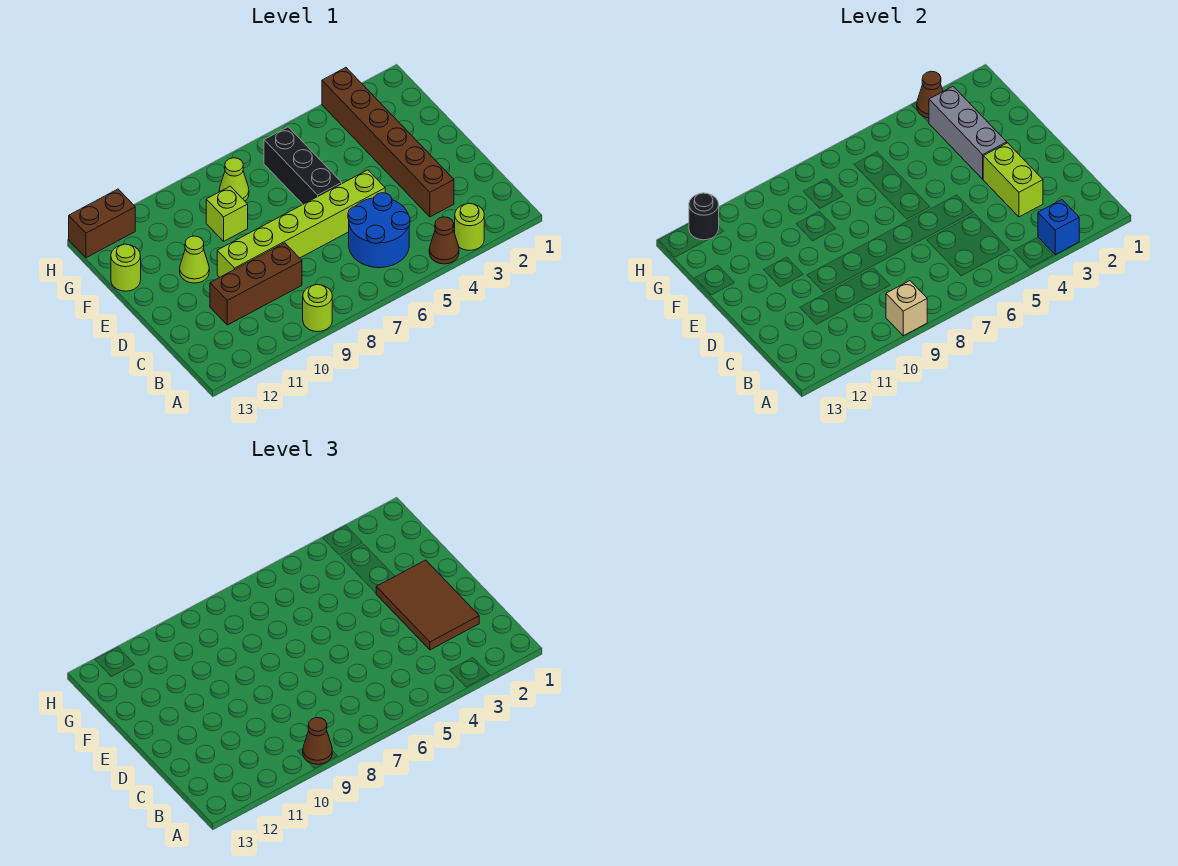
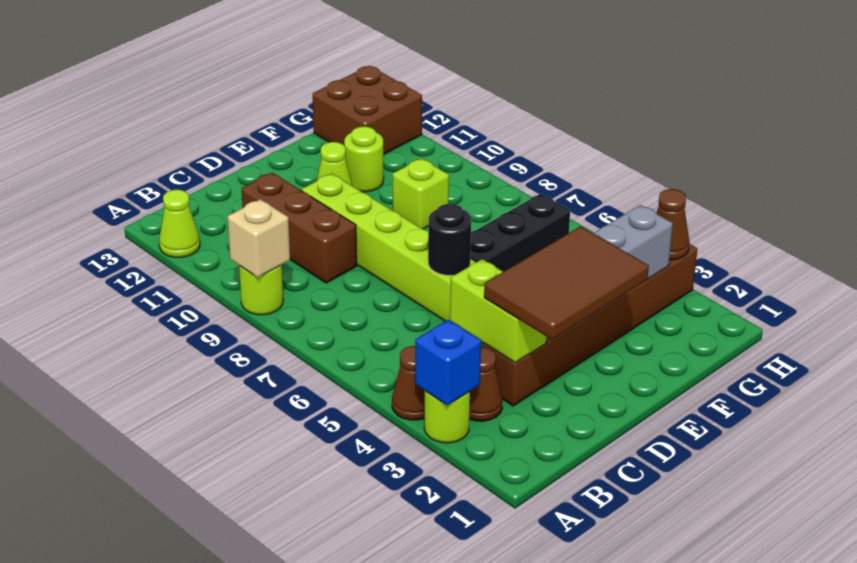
brown cone A9 level 3 -> brown cone B3 level 1
blue round brick B5:C6 level 1 -> none
lime brick C3:D3 level 2 -> lime brick C3:C4 level 2
lime round brick F13 level 1 -> lime round brick F11 level 1
lime cone G8 level 1 -> lime cone A12 level 1
brown brick H12:H13 level 1 -> brown brick G12:H13 level 1
black round brick H12 level 2 -> black round brick D6 level 2

